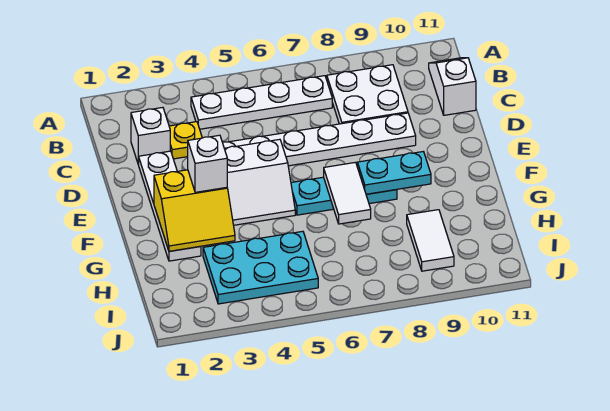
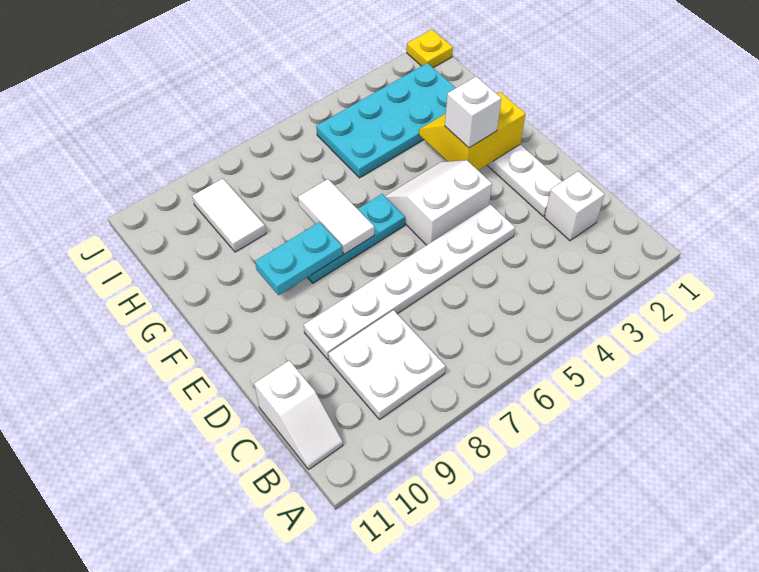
white plate B4:B7 level 1 -> none
yellow plate C3 level 1 -> yellow plate J1 level 1
cyan plate H3:I5 level 1 -> cyan plate H2:I5 level 1

